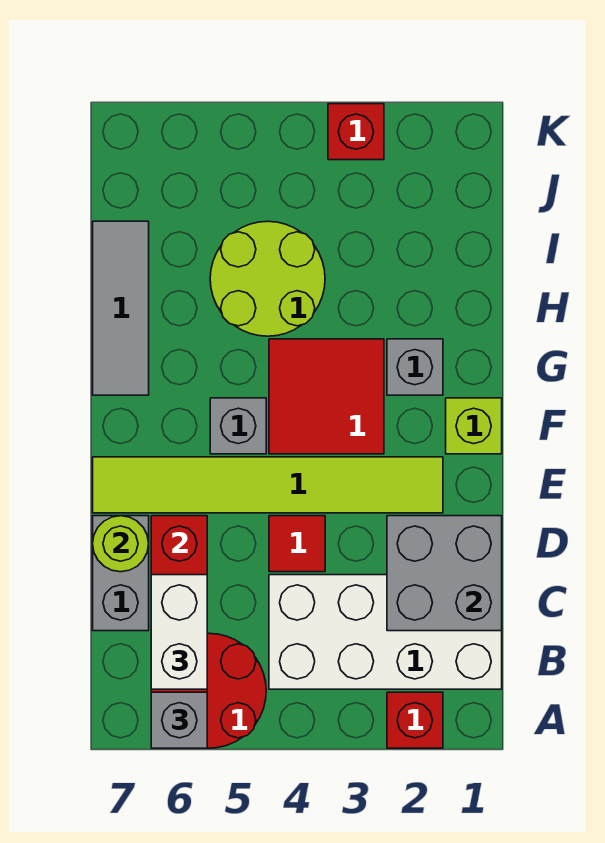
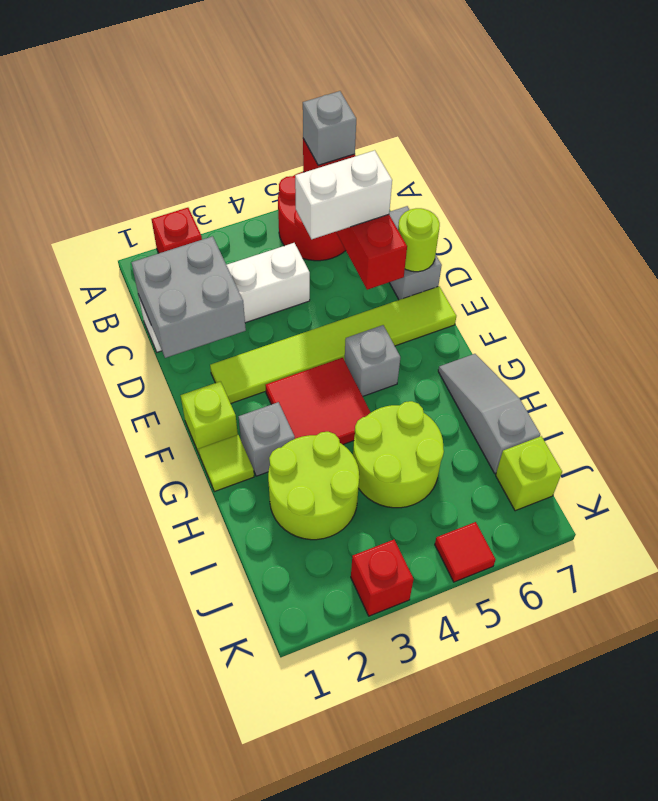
white brick B1:C4 level 1 -> white brick C1:C4 level 1
white brick B6:C6 level 3 -> white brick C5:C6 level 3
red tile D4 level 1 -> red tile K5 level 1
none -> lime tile G1 level 1
grey tile G7:I7 level 1 -> grey slope G7:I7 level 1 top I
none -> lime round brick H2:I3 level 1
none -> lime brick J7 level 1

